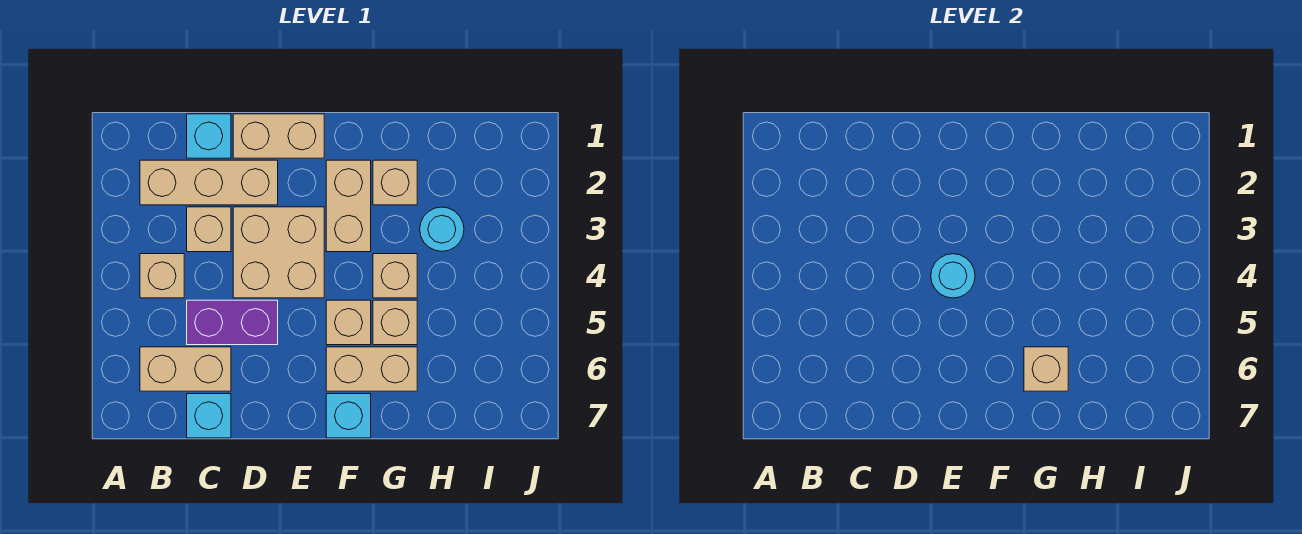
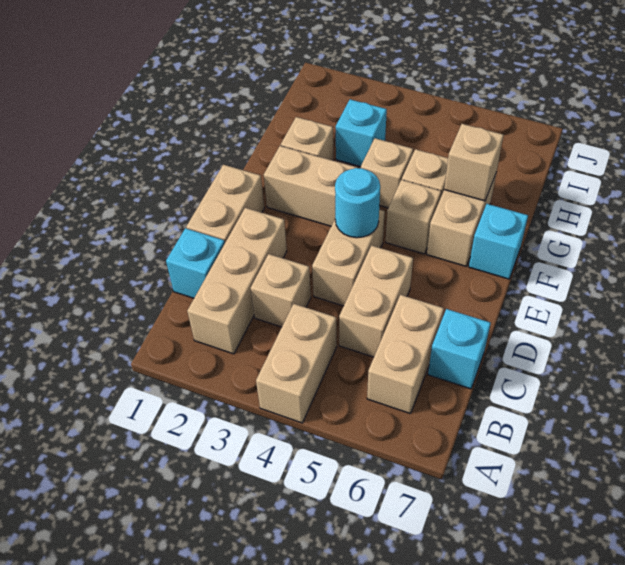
tan brick B4 level 1 -> tan brick A4:B4 level 1
purple brick C5:D5 level 1 -> tan brick C5:D5 level 1
tan brick D3:E4 level 1 -> tan brick D4:E4 level 1
cyan round brick H3 level 1 -> cyan brick H3 level 1

